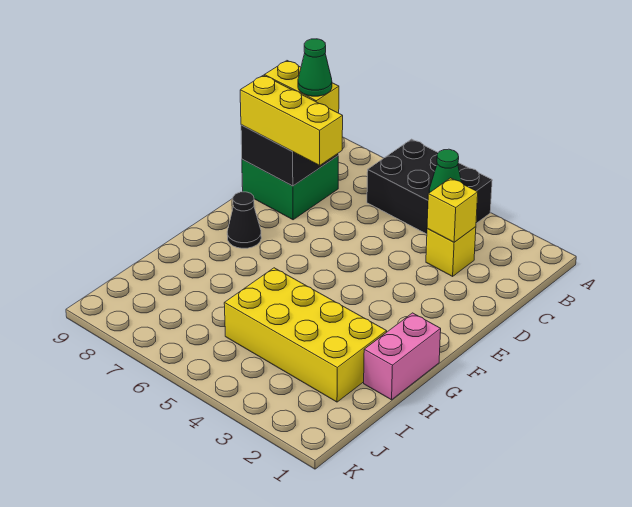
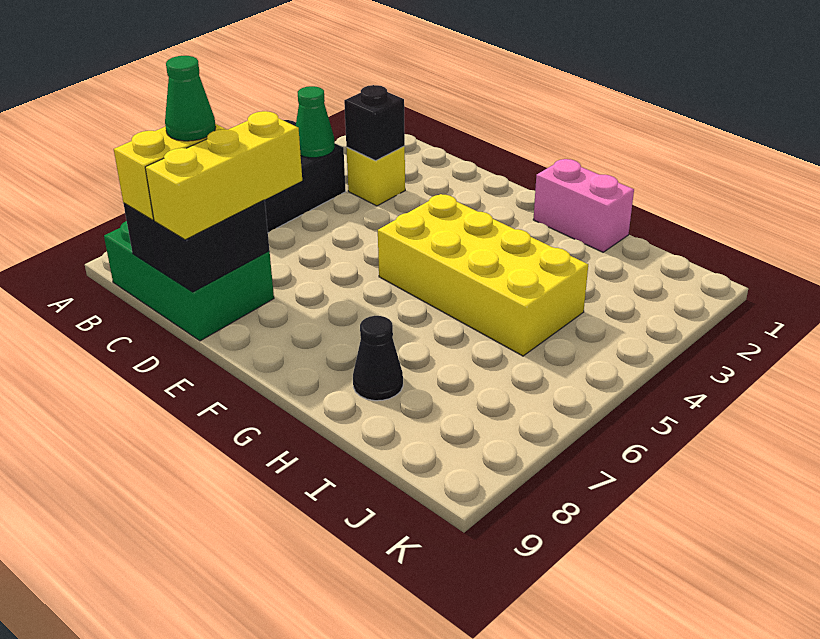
yellow brick C3 level 2 -> black brick C3 level 2
green brick C8:D9 level 1 -> green brick B8:D9 level 1
black cone F8 level 1 -> black cone H8 level 1
yellow brick H2:I5 level 1 -> yellow brick F4:I5 level 1

